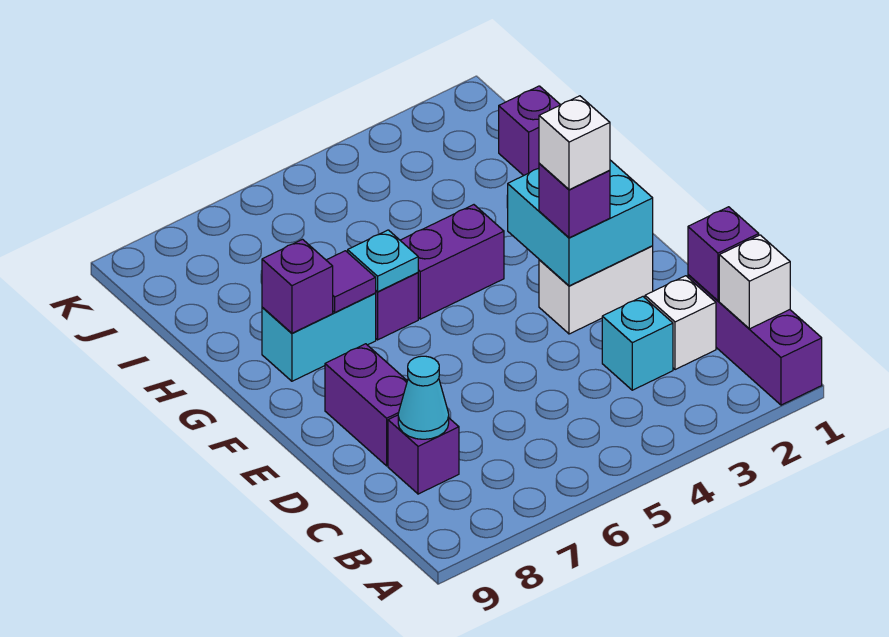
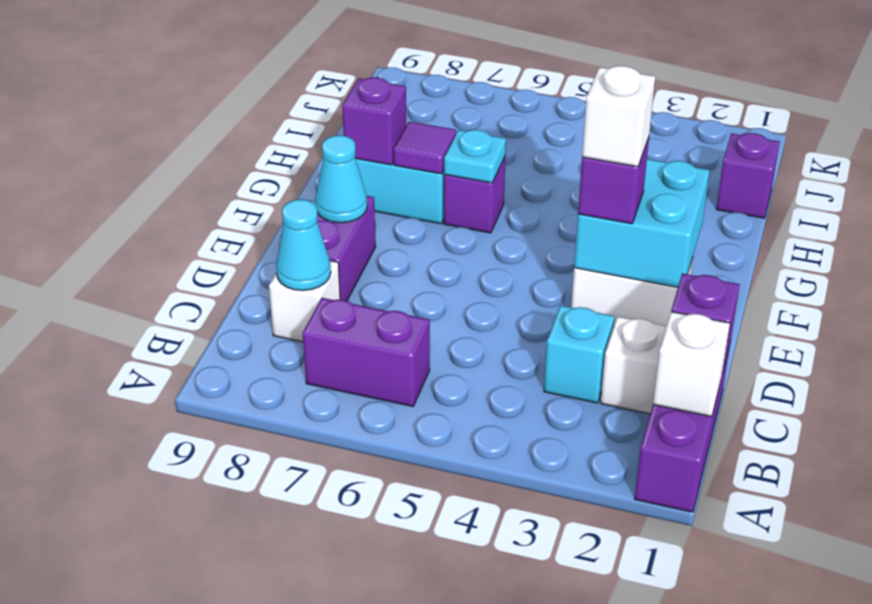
purple brick C8 level 1 -> white brick C8 level 1
none -> cyan cone E8 level 2
purple brick G4:G5 level 1 -> purple brick B6:B7 level 1

